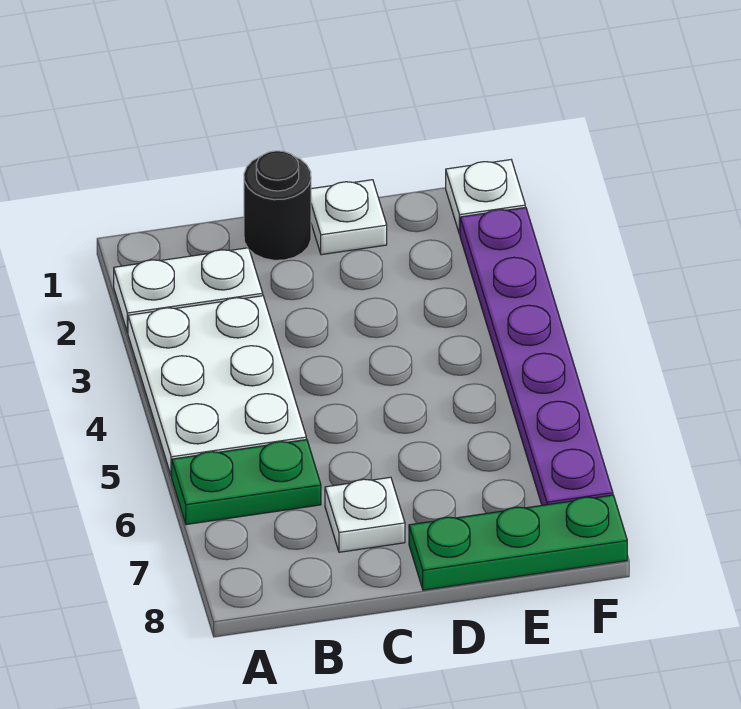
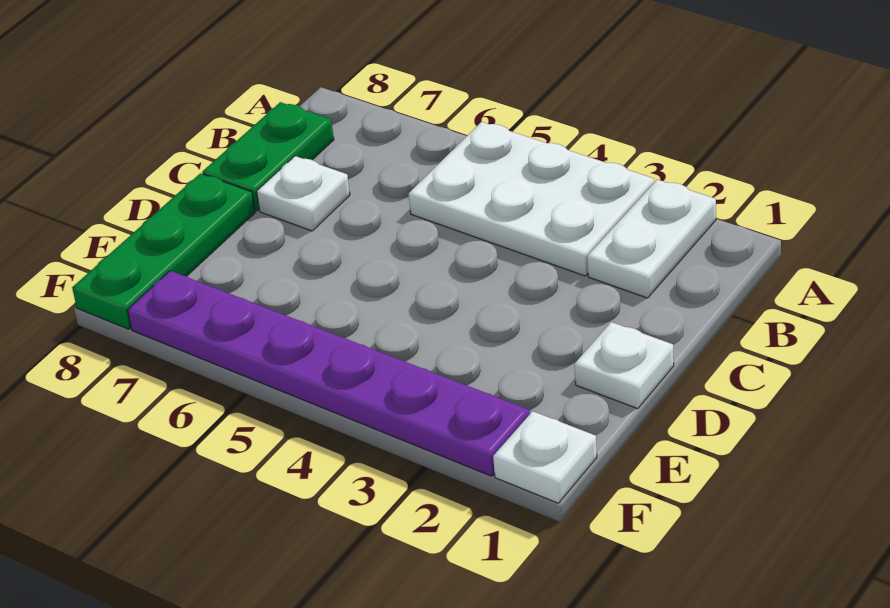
green plate A6:B6 level 1 -> green plate B8:C8 level 1
black round brick C1 level 1 -> none

